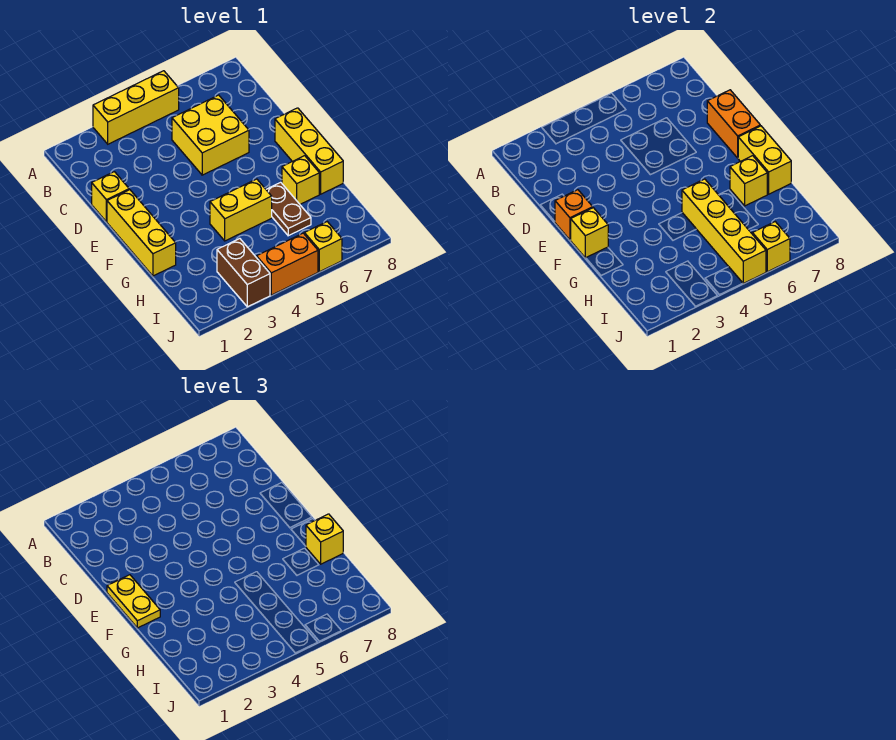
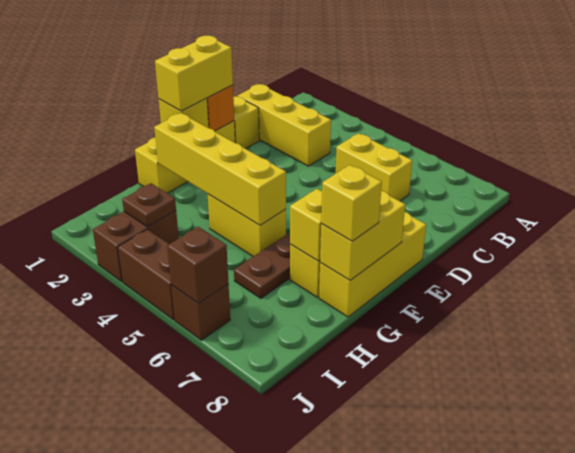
yellow brick A3:A5 level 1 -> yellow brick C1:C3 level 1
yellow brick C5:D6 level 1 -> yellow brick C5:C6 level 1
orange brick D8:E8 level 2 -> none
yellow plate E1:F1 level 3 -> yellow brick E1:F1 level 3
yellow brick G5:J5 level 2 -> yellow brick G2:G5 level 2
none -> brown plate I3 level 2
orange brick J4:J5 level 1 -> brown brick J4:J5 level 1
yellow brick J6 level 1 -> brown brick J6 level 1
yellow brick J6 level 2 -> brown brick J6 level 2

